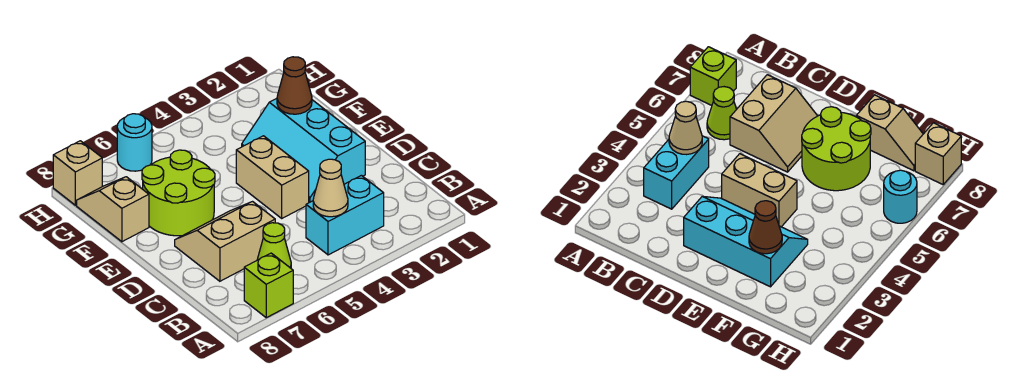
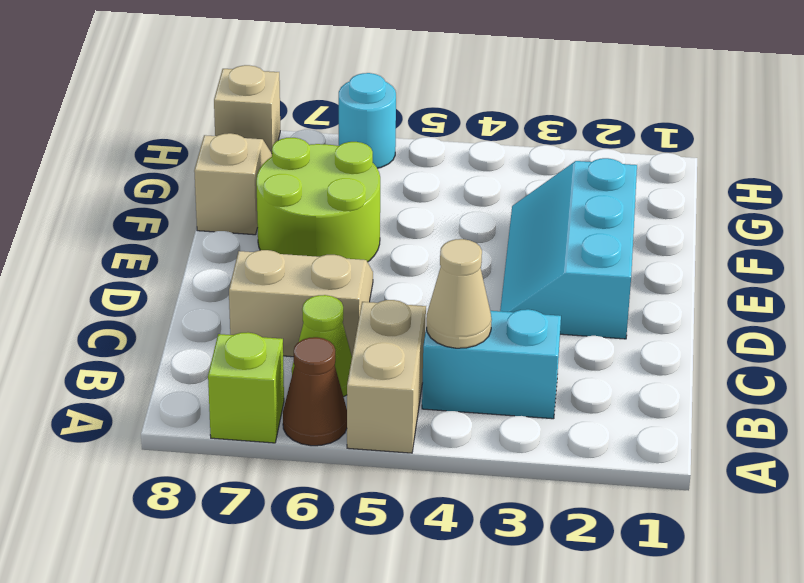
tan brick D4:E4 level 1 -> tan brick A5:B5 level 1
brown cone F2 level 2 -> brown cone A6 level 1

